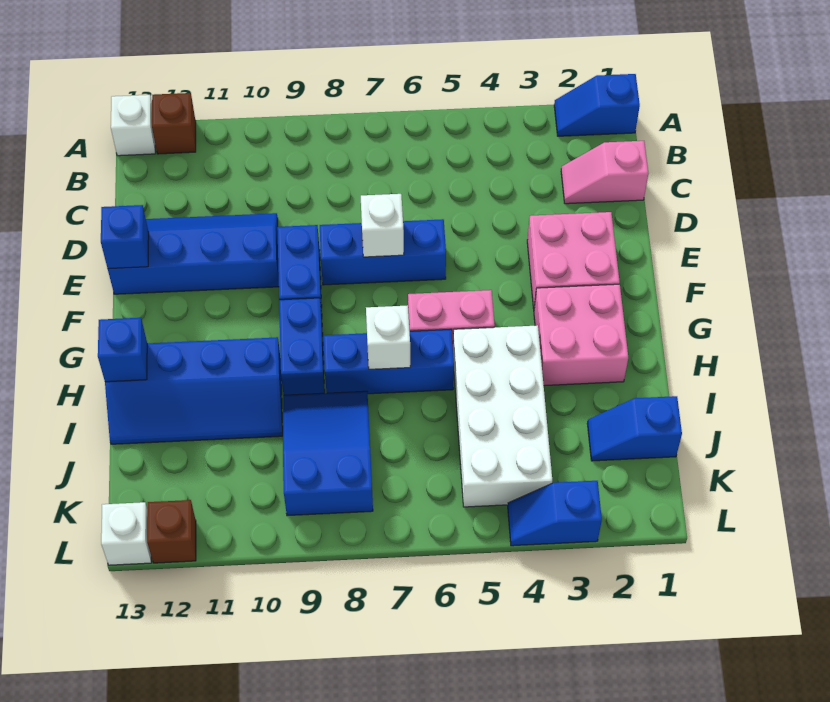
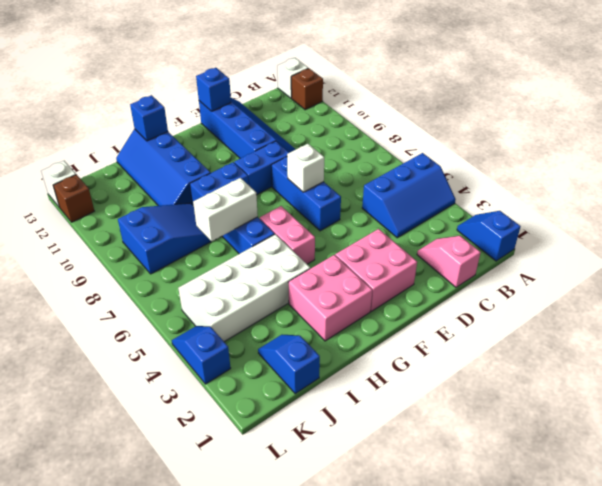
none -> blue slope A4:C5 level 1 top 5
white brick H7 level 2 -> white brick H7:I7 level 2

